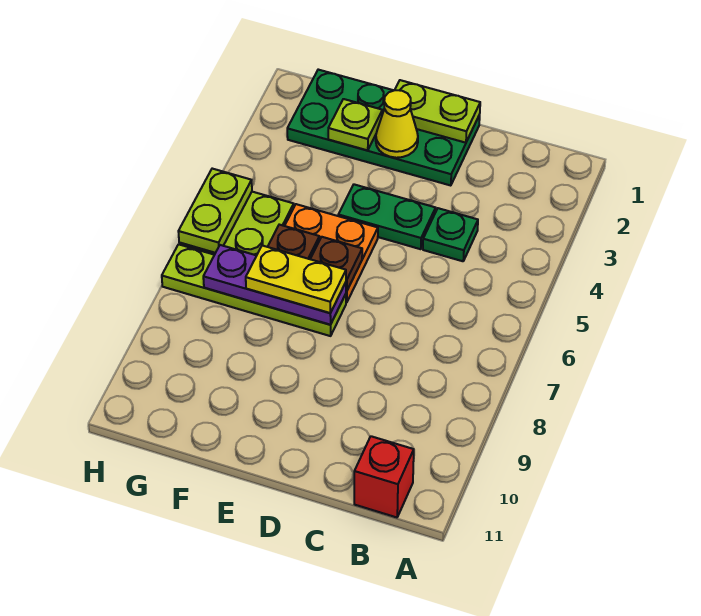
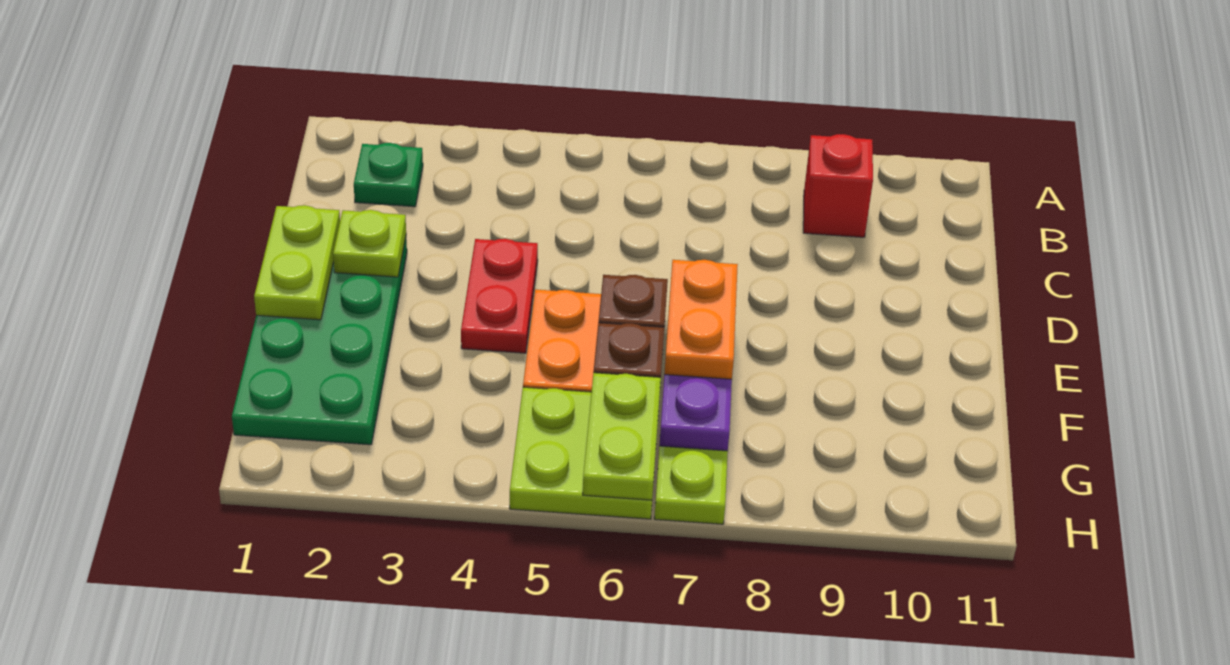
red brick B11 level 1 -> red brick B9 level 1
green plate C4 level 1 -> green plate B2 level 1
green plate D4:E4 level 1 -> red plate D4:E4 level 1
yellow cone E2 level 2 -> none
yellow plate E7:F7 level 3 -> orange plate E7:F7 level 3
lime plate F2 level 2 -> lime plate D2 level 2
lime plate H5:H6 level 2 -> lime plate G6:H6 level 2

